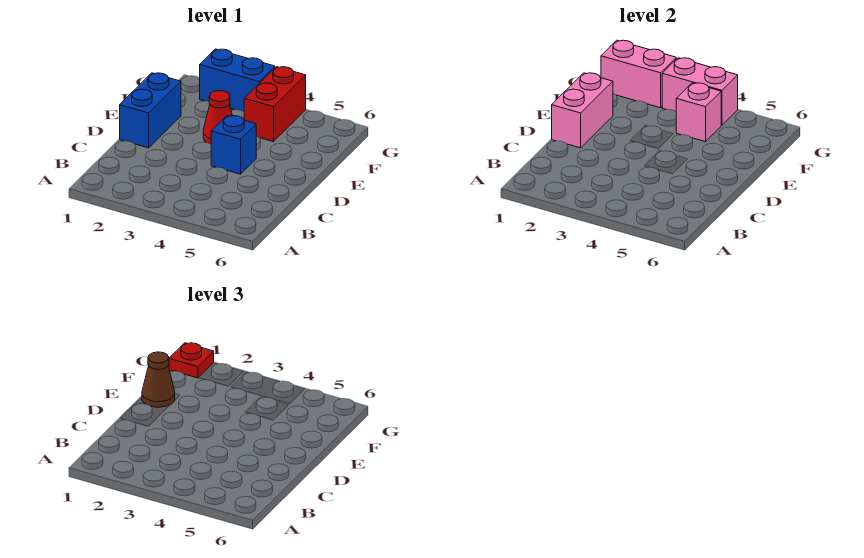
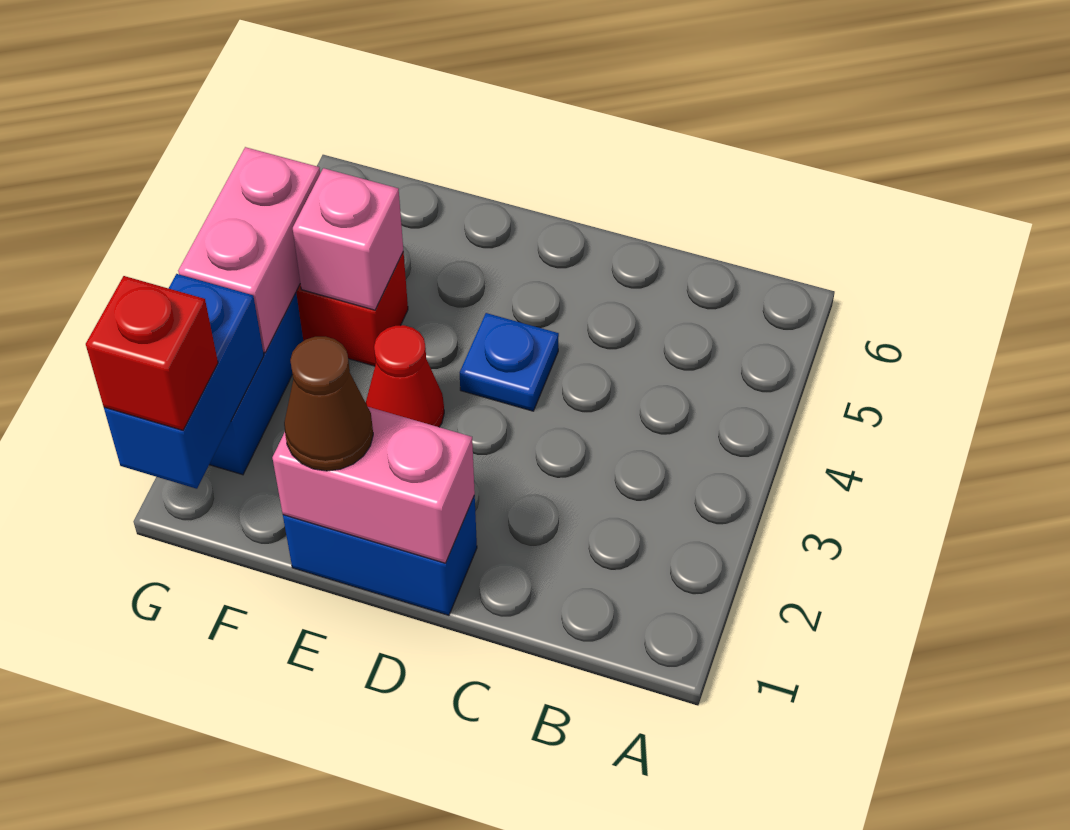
blue brick D4 level 1 -> blue plate D4 level 1
pink brick G1:G2 level 2 -> blue brick G1:G2 level 2
red plate G1 level 3 -> red brick G1 level 3

